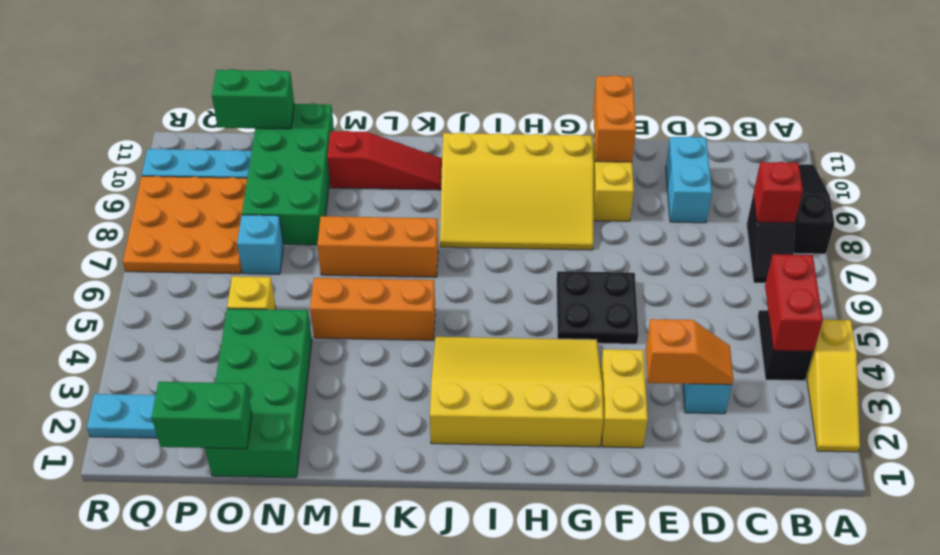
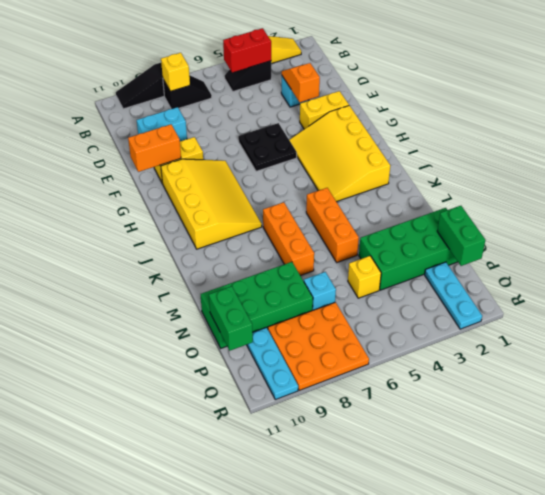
red brick B8 level 2 -> yellow brick B8 level 2
red slope K10:M10 level 1 top M -> none

